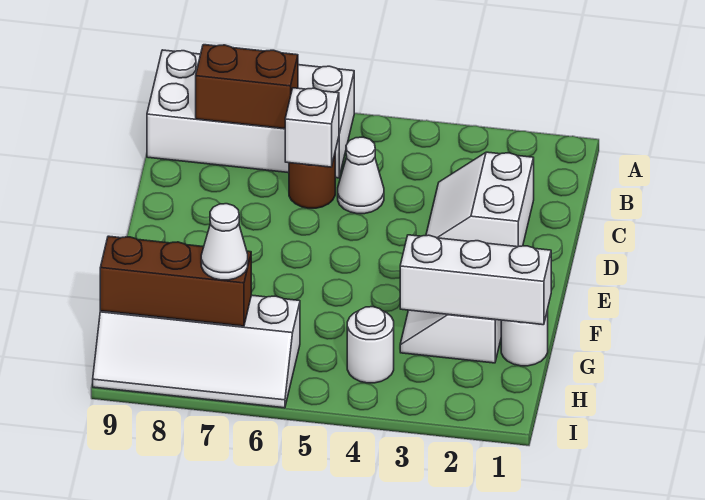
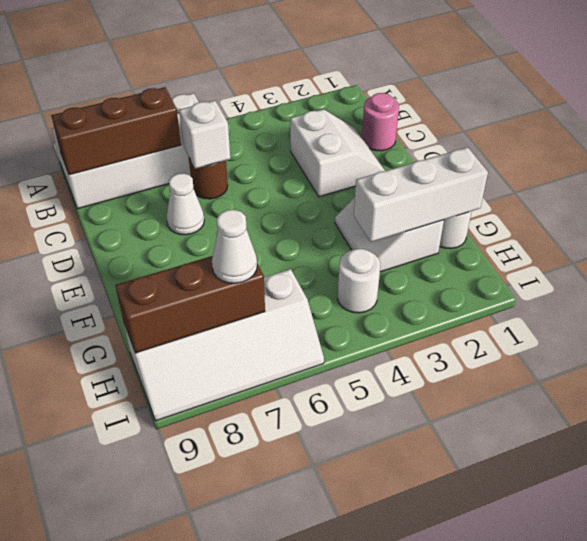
brown brick B7:B8 level 2 -> brown brick B7:B9 level 2
none -> pink round brick C1 level 1
white slope C2:D3 level 1 top 2 -> white slope C2:D3 level 1 top 3
white cone C5 level 1 -> white cone D7 level 1

